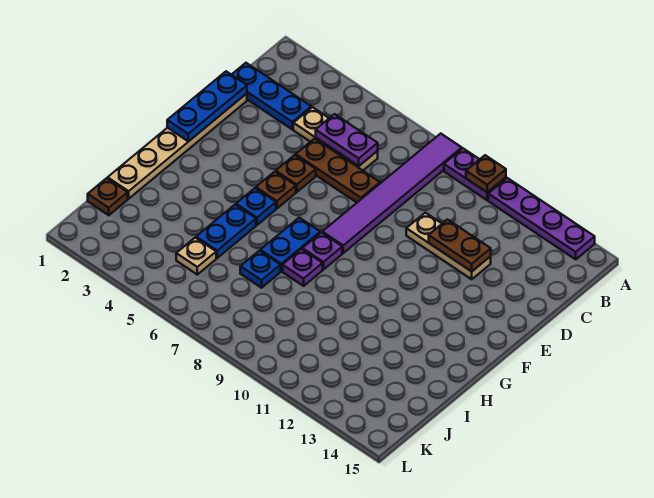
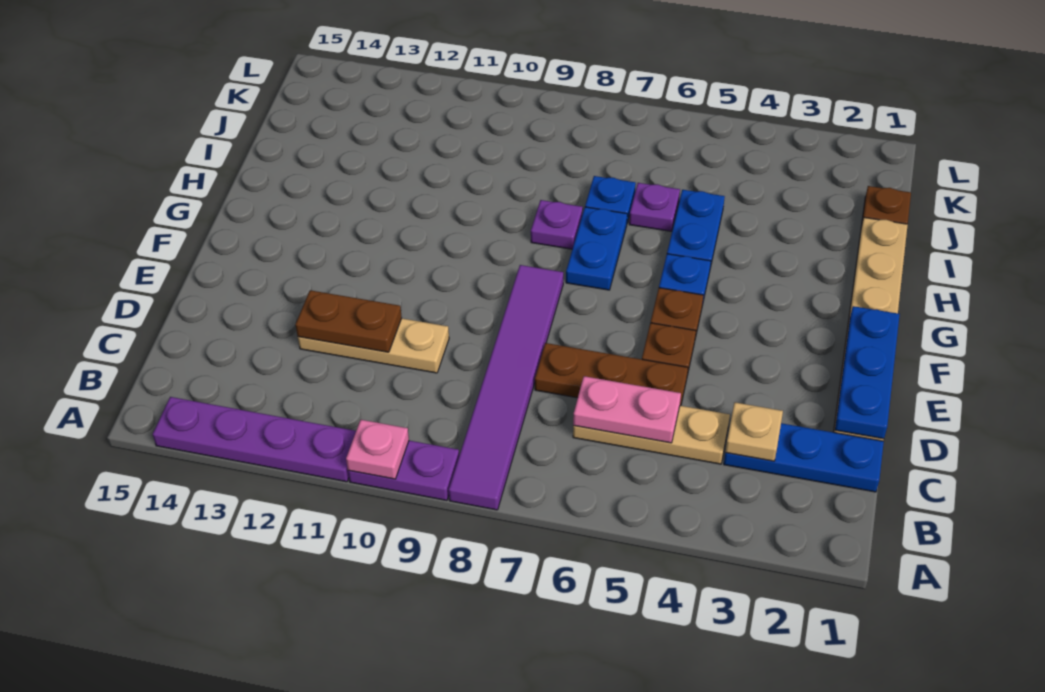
brown plate A10 level 2 -> pink plate A10 level 2
purple plate C5:C6 level 2 -> pink plate C5:C6 level 2
purple plate G8 level 1 -> purple plate I6 level 1
tan plate J5 level 1 -> tan plate C3 level 2

